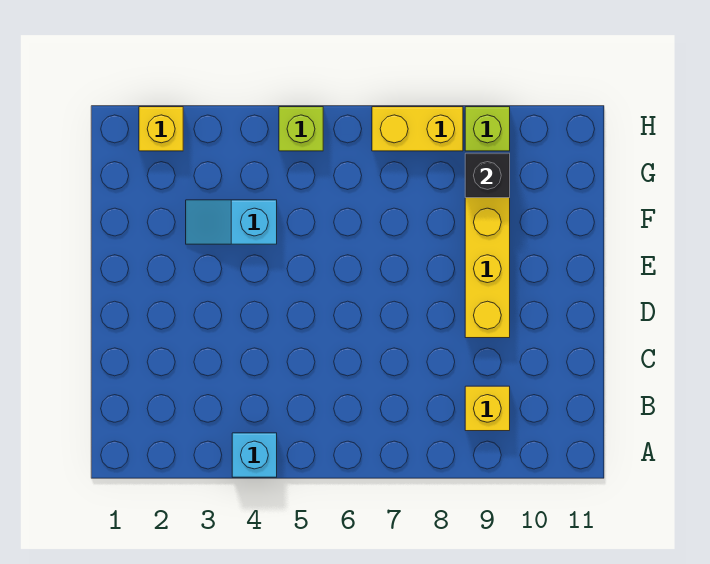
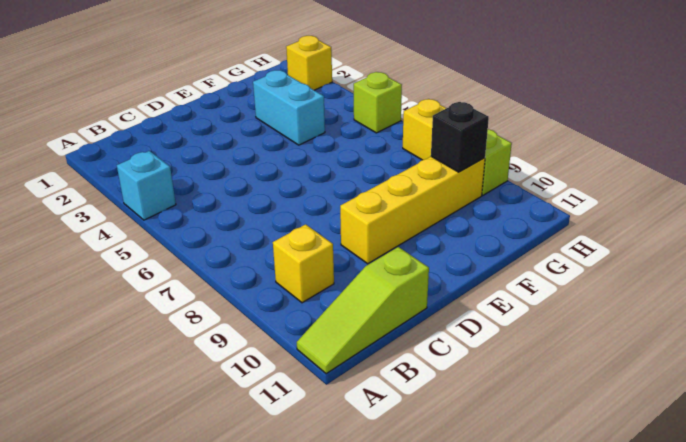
none -> lime slope A11:C11 level 1 top C
cyan slope F3:F4 level 1 top 4 -> cyan brick F3:F4 level 1

